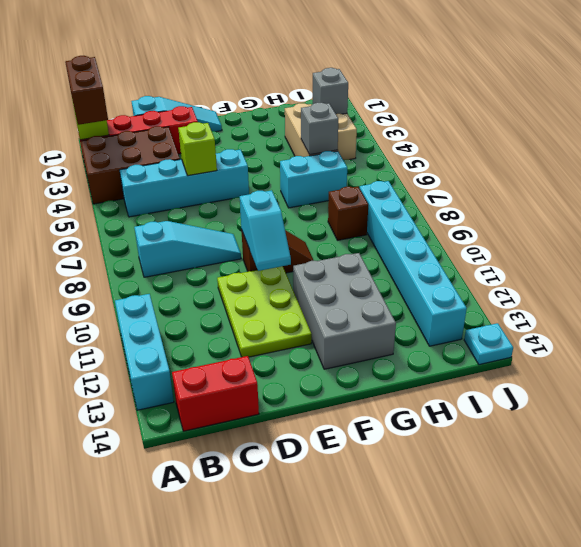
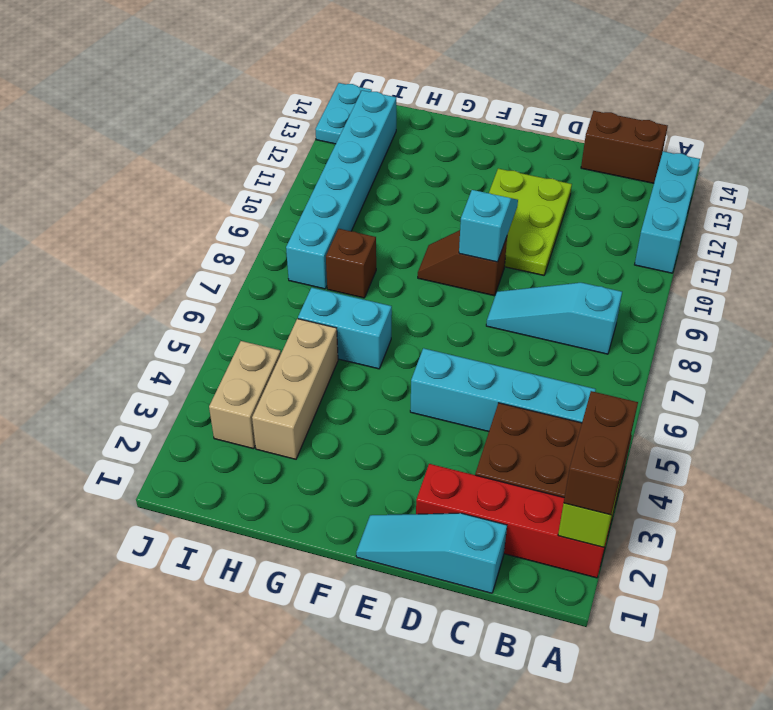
red brick B14:C14 level 1 -> brown brick B14:C14 level 1
lime brick D5 level 2 -> none
grey brick F11:G13 level 1 -> none
grey brick H5 level 2 -> none
grey brick I3 level 2 -> none
cyan plate J14 level 1 -> cyan plate J13:J14 level 1

